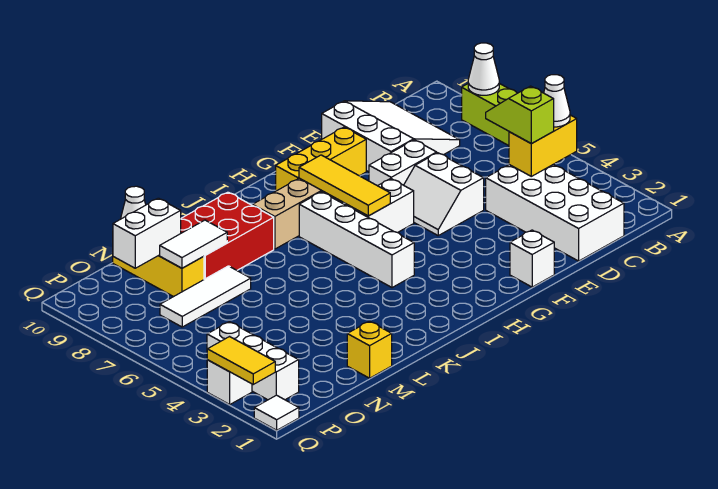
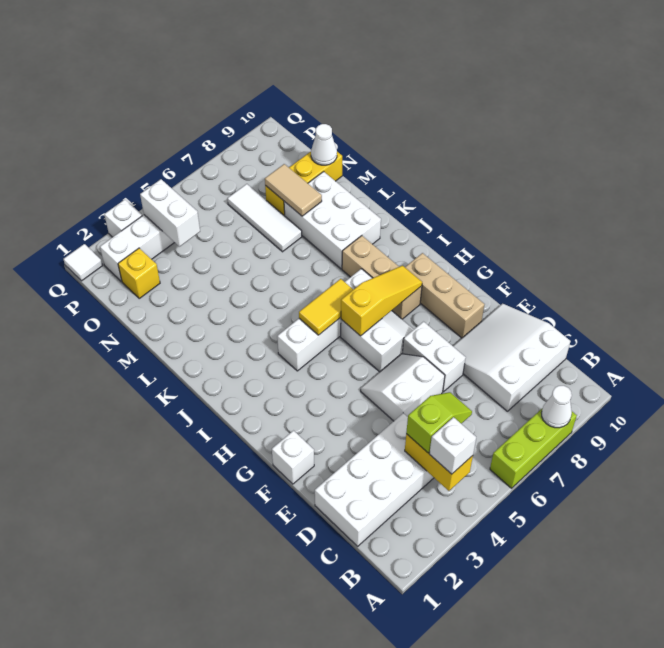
white cone B4 level 3 -> white brick B4 level 3
white slope C8:E10 level 1 top E -> white slope C8:E10 level 1 top C
yellow brick F9:H9 level 1 -> tan brick F9:H9 level 1
yellow tile H6:H8 level 2 -> yellow slope H6:H8 level 2 top 6
red brick K8:M9 level 1 -> white brick K8:M9 level 1
yellow brick M1 level 1 -> yellow brick O2 level 1
white tile M8:N8 level 2 -> tan tile M8:N8 level 2
white brick N9:O9 level 2 -> white brick O4:P4 level 2
yellow tile Q2:Q3 level 2 -> yellow tile I5:I6 level 2

